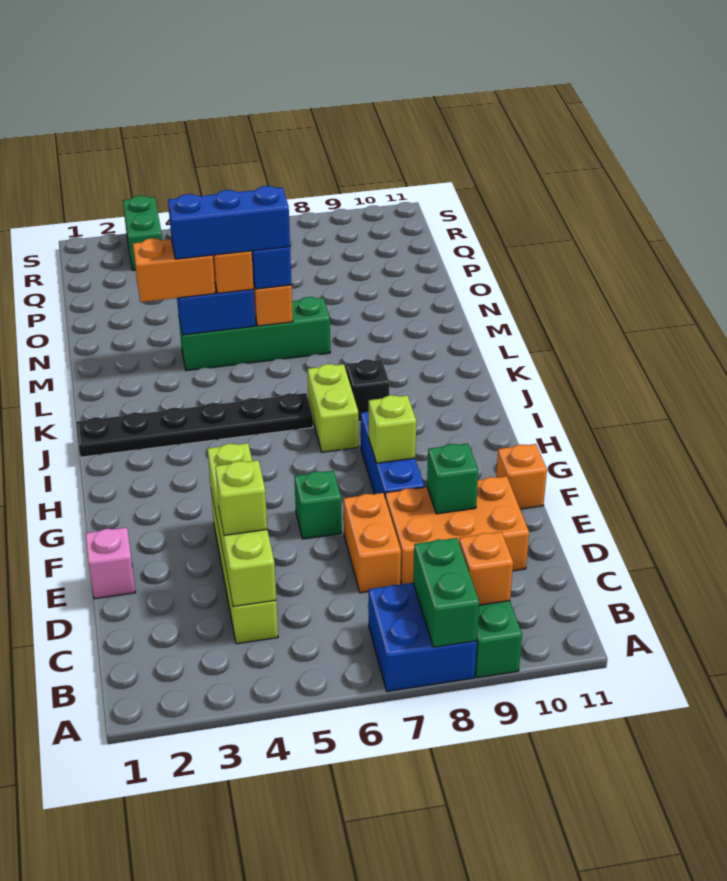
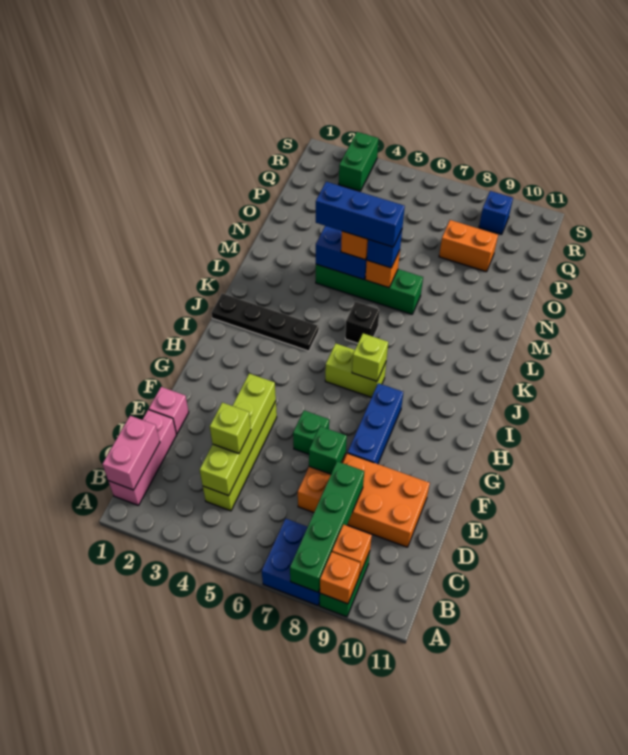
green brick A8:B8 level 2 -> green brick A8:D8 level 2
none -> pink brick B1:D1 level 1
none -> pink brick B1:C1 level 2
green brick E9 level 2 -> green brick E7 level 2
orange brick F11 level 1 -> orange brick A9 level 2
lime brick G8 level 2 -> lime brick I7 level 2
lime brick I7:J7 level 1 -> lime brick I6:I7 level 1
black plate J1:J6 level 1 -> black plate J1:J4 level 1
black brick J8 level 1 -> black brick K6 level 1
orange brick M3:M4 level 3 -> orange brick P8:P9 level 1
none -> blue brick R9 level 1

